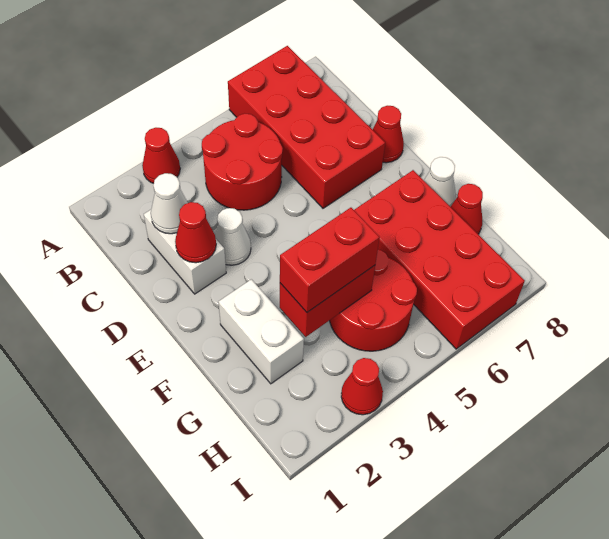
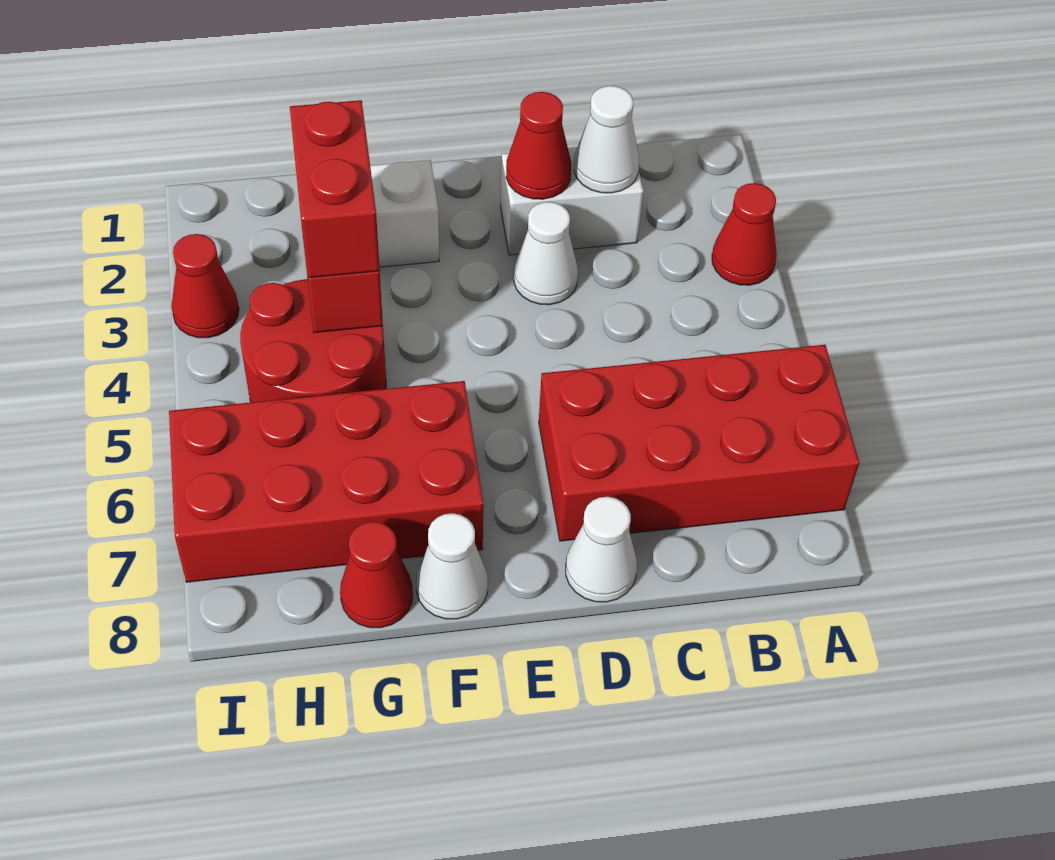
red round brick B4:C5 level 1 -> none
red cone D8 level 1 -> white cone D8 level 1

